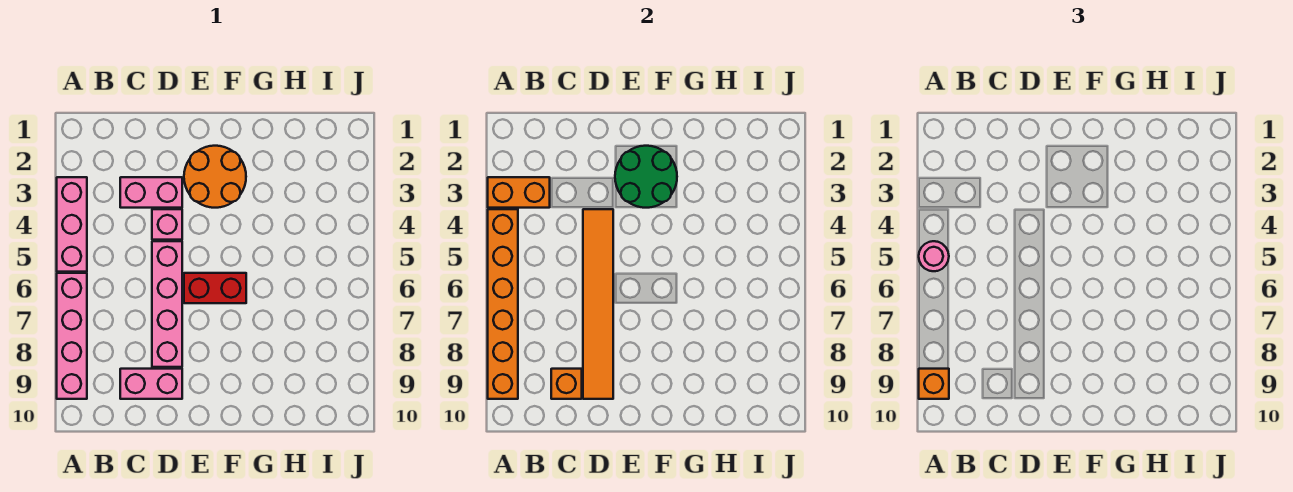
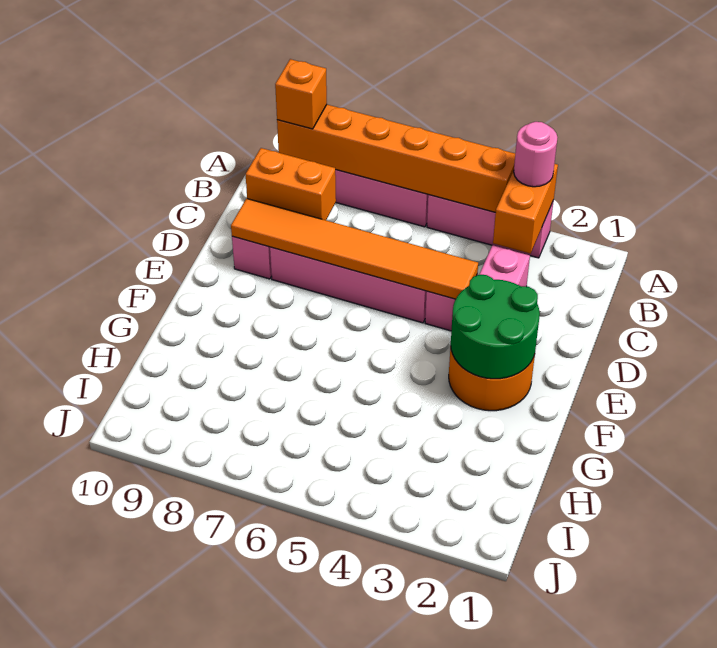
pink round brick A5 level 3 -> pink round brick A3 level 3
orange brick C9 level 2 -> orange brick C8:C9 level 2
red brick E6:F6 level 1 -> none

